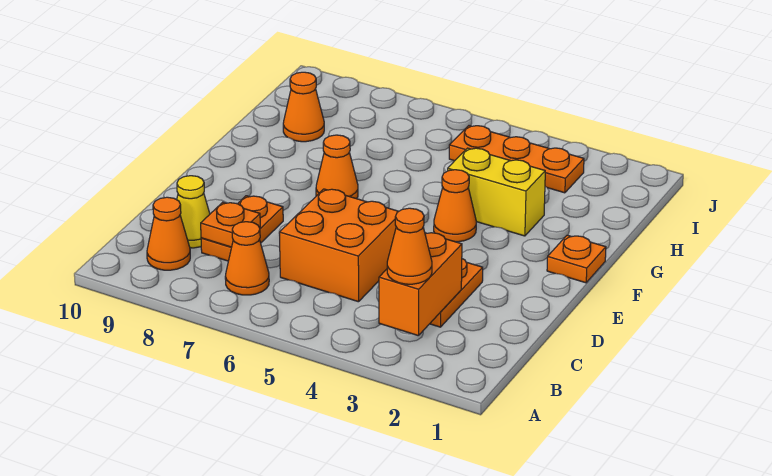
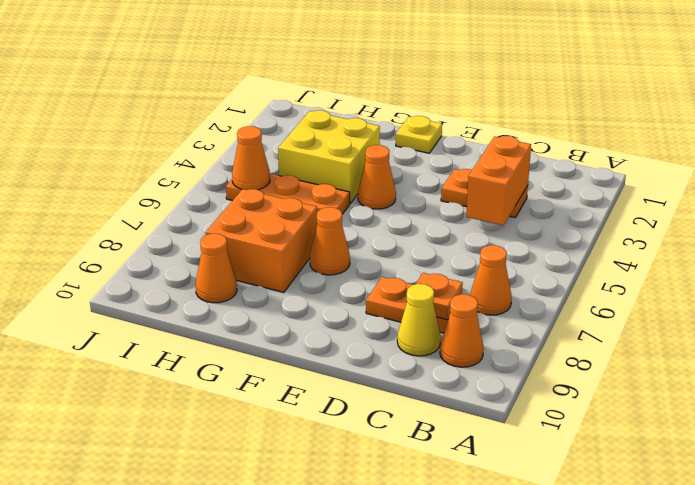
orange brick B3:C3 level 2 -> orange brick C3:C4 level 2
orange cone B3 level 3 -> orange cone I5 level 2
orange brick C5:D6 level 1 -> orange brick G7:H8 level 1
orange plate F1 level 1 -> yellow plate F1 level 1
yellow brick G3:G4 level 1 -> yellow brick G3:H4 level 1
orange plate I3:I5 level 1 -> orange plate G5:I5 level 1

